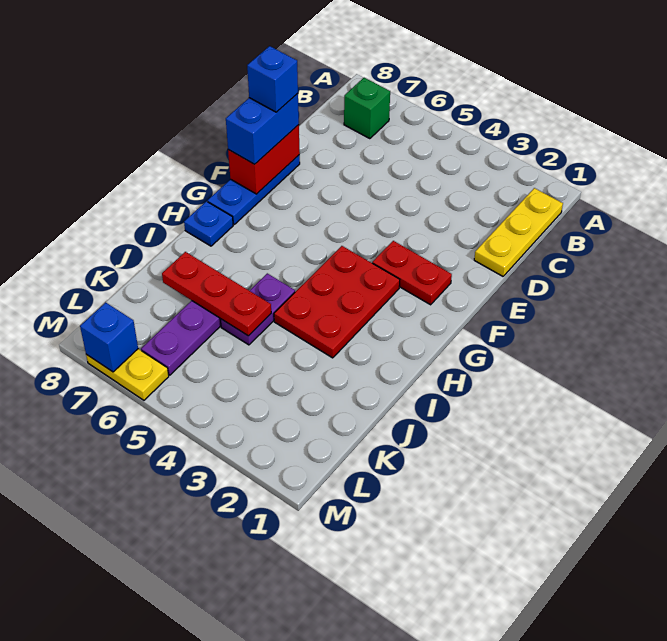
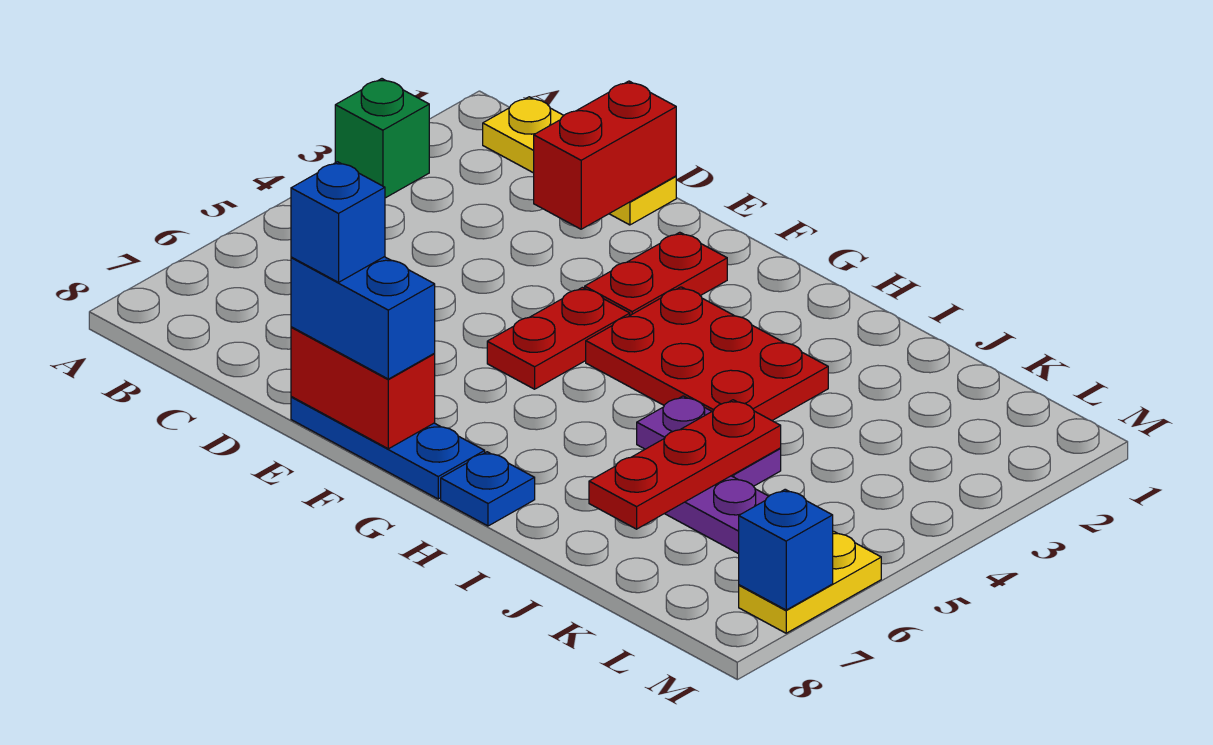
green brick B7 level 1 -> green brick A3 level 1
none -> red brick D1:D2 level 2
none -> red plate F4:F5 level 1

